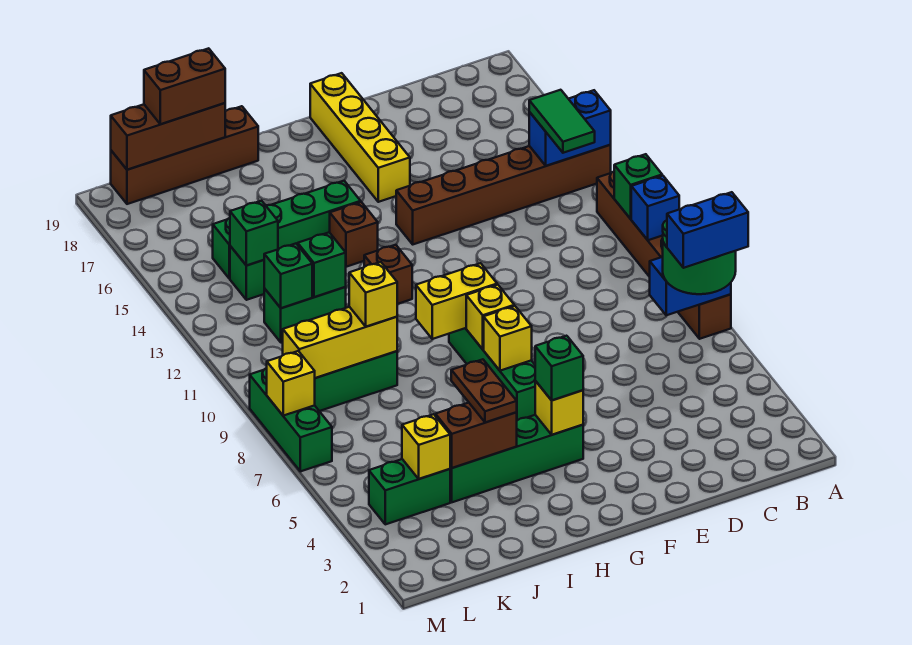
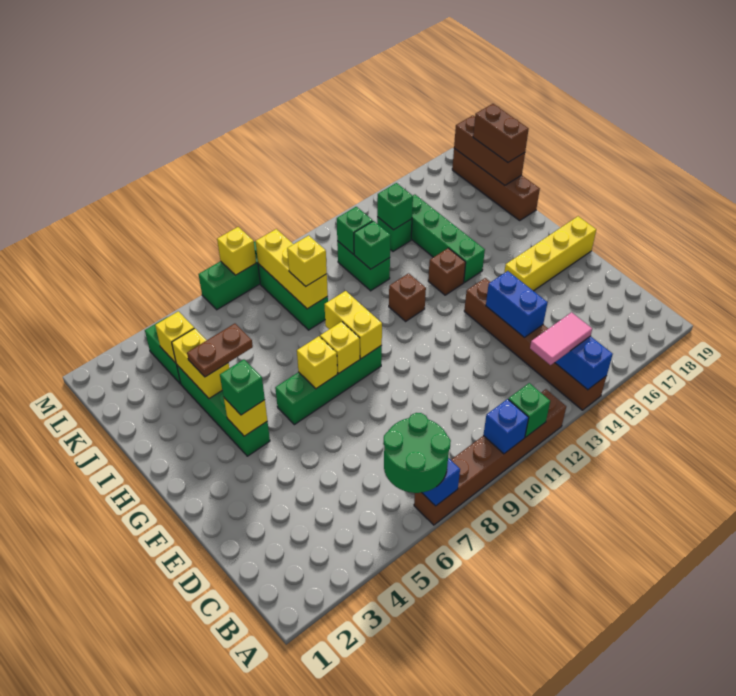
blue brick A6:B6 level 4 -> blue brick D14:E14 level 2
green tile B13:B14 level 3 -> pink tile B13:B14 level 3
brown brick I4:J4 level 2 -> yellow brick I4:J4 level 2

